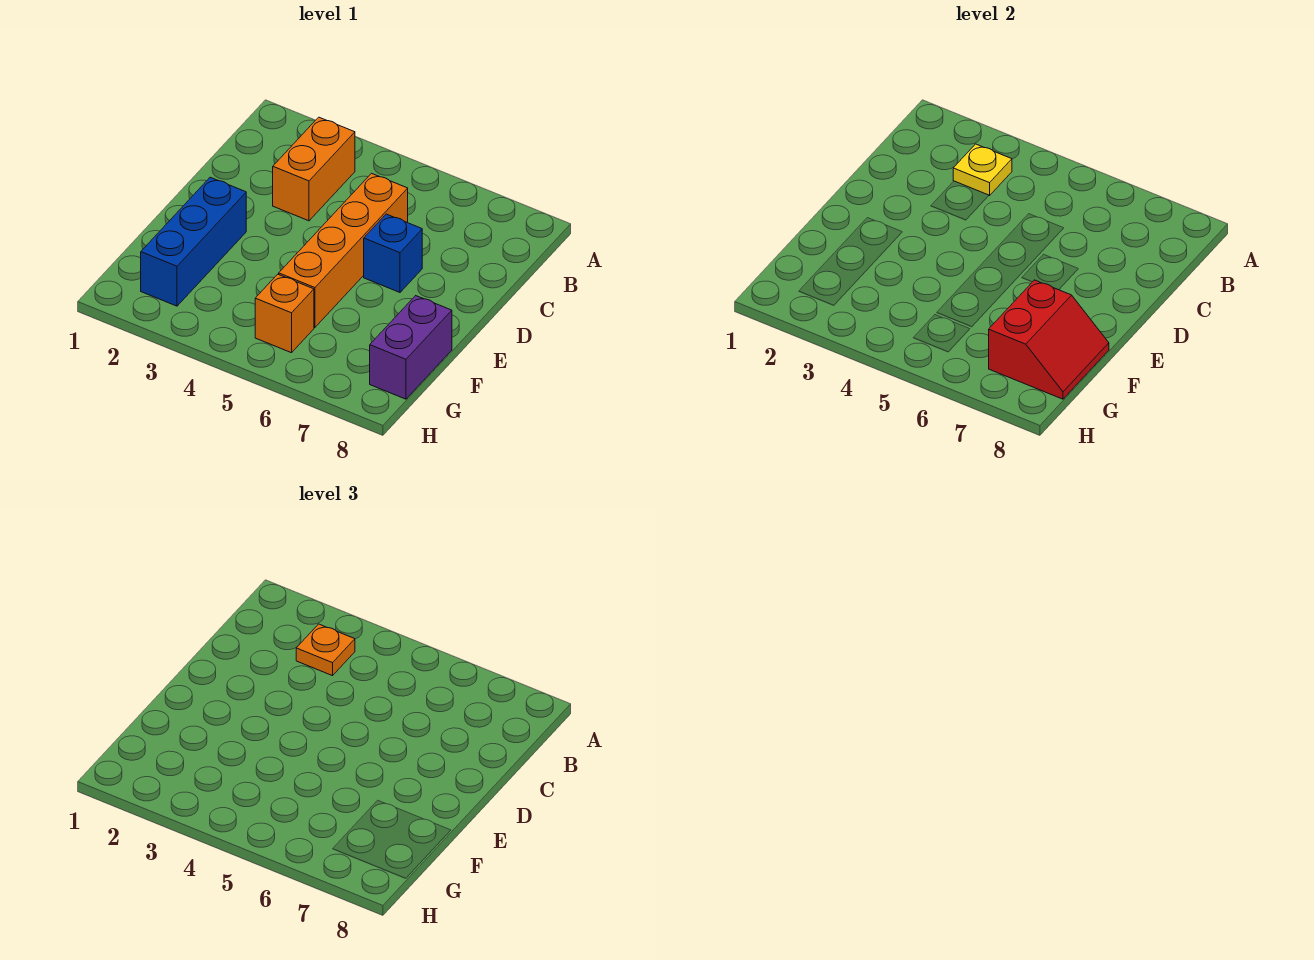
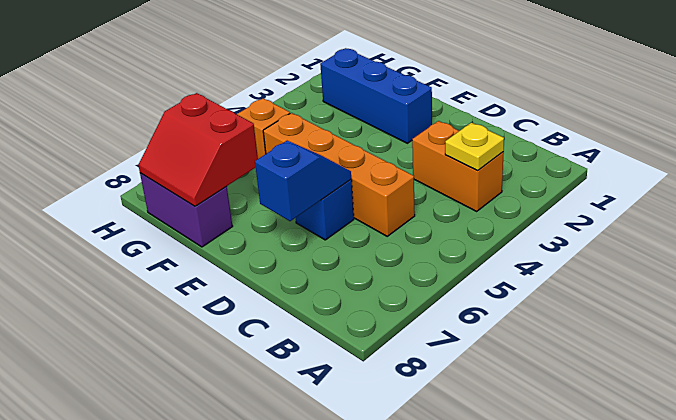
orange plate B3 level 3 -> none
none -> blue slope D6:D7 level 2 top 7

